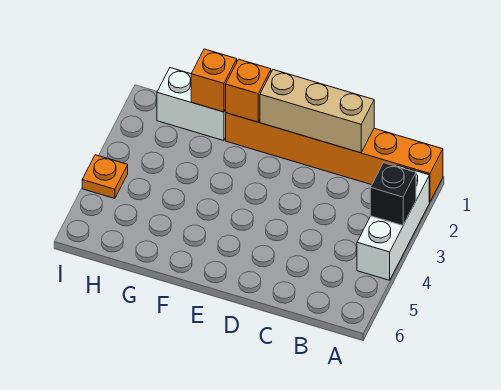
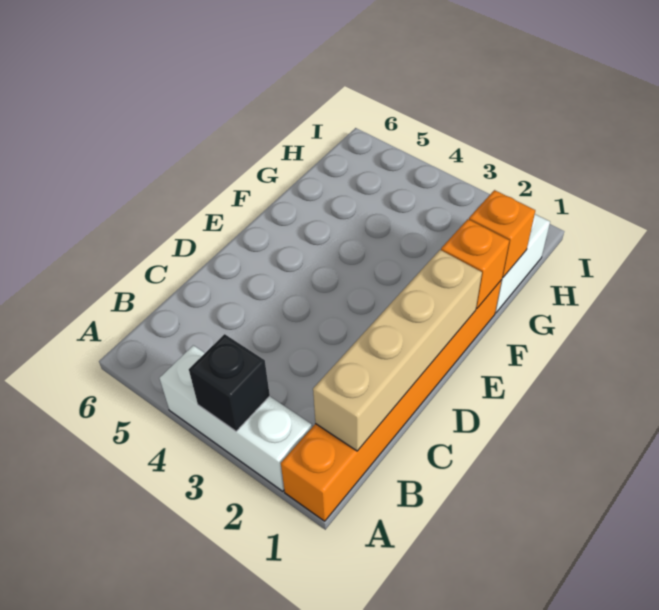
tan brick C1:E1 level 2 -> tan brick B1:E1 level 2
orange plate I4 level 1 -> none

